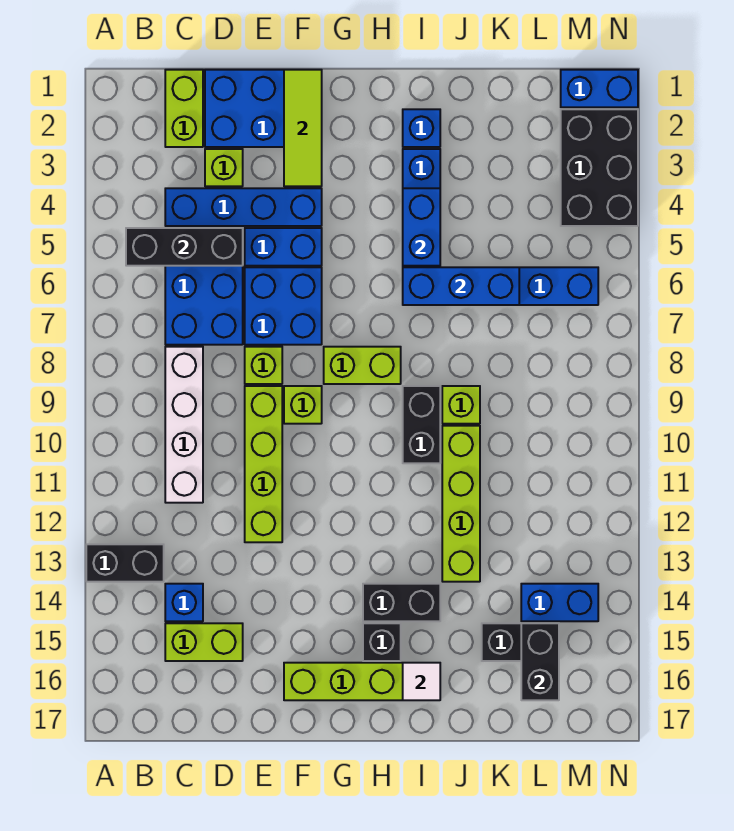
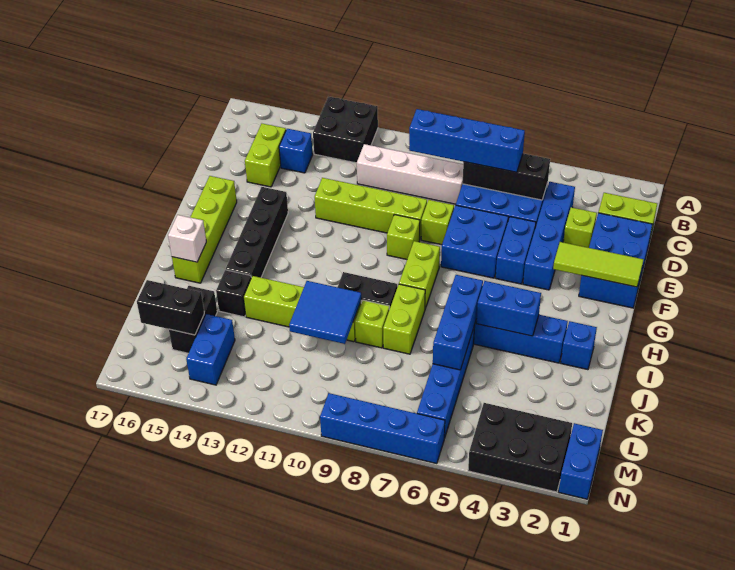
black brick A13:B13 level 1 -> black brick A12:B13 level 1
black brick B5:D5 level 2 -> black brick C5:C7 level 2
none -> blue brick C6:C9 level 3
black brick H14:I14 level 1 -> black brick F14:I14 level 1
black brick H15 level 1 -> black brick J14 level 1
none -> lime brick I8:J8 level 1
white tile I16 level 2 -> white brick I16 level 2
none -> blue tile J10:K11 level 2
none -> blue brick N6:N9 level 1

